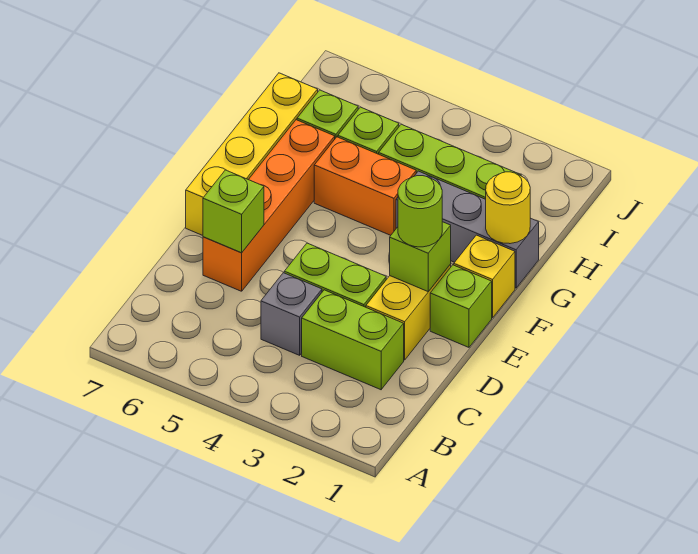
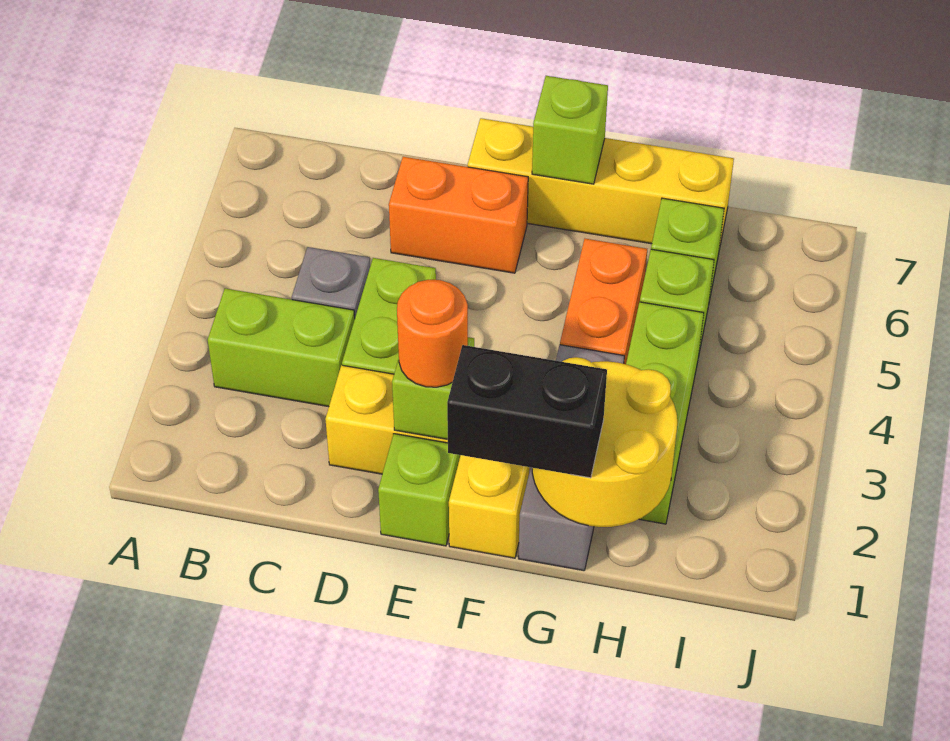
lime brick C2:C3 level 1 -> lime brick B3:C3 level 1
orange brick D6:G6 level 1 -> orange brick D6:E6 level 1
lime brick D6 level 2 -> lime brick F7 level 2
lime round brick E2 level 3 -> orange round brick E2 level 3
none -> black brick F1:G1 level 3
yellow round brick G1 level 2 -> yellow round brick G1:H2 level 2

